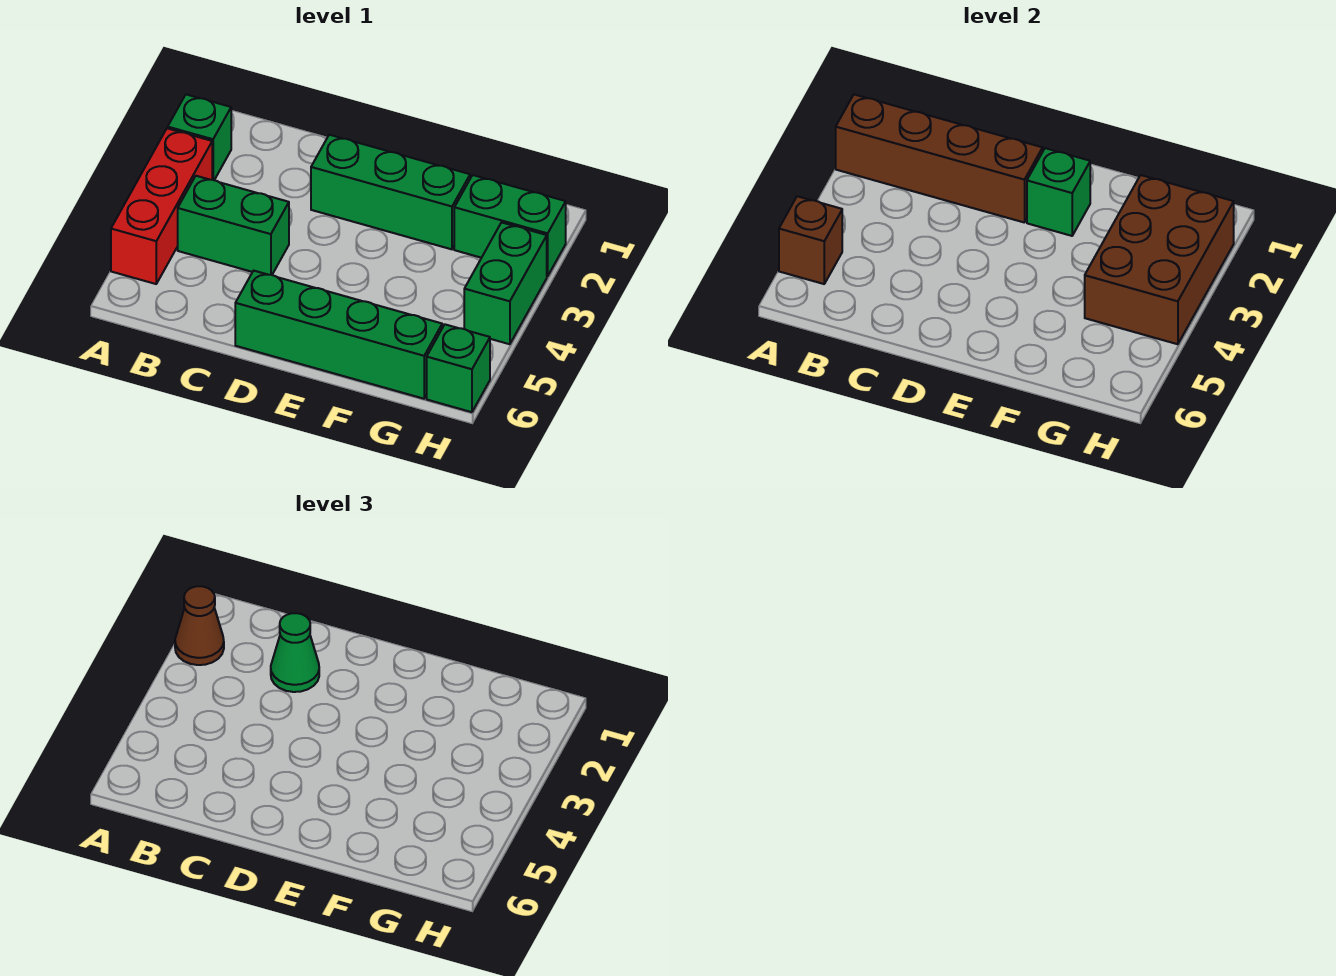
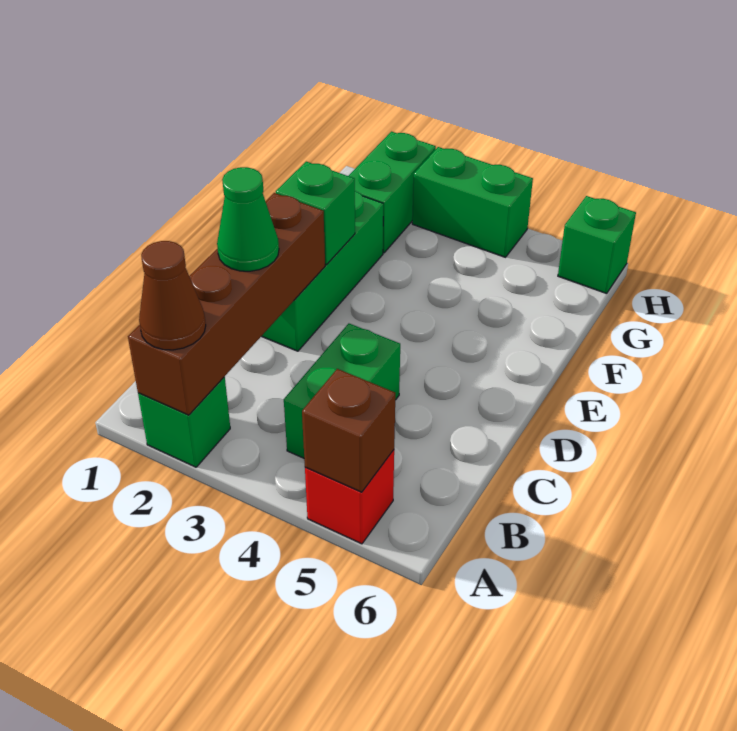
red brick A3:A5 level 1 -> red brick A5 level 1
green brick D6:G6 level 1 -> none
brown brick G2:H4 level 2 -> none

